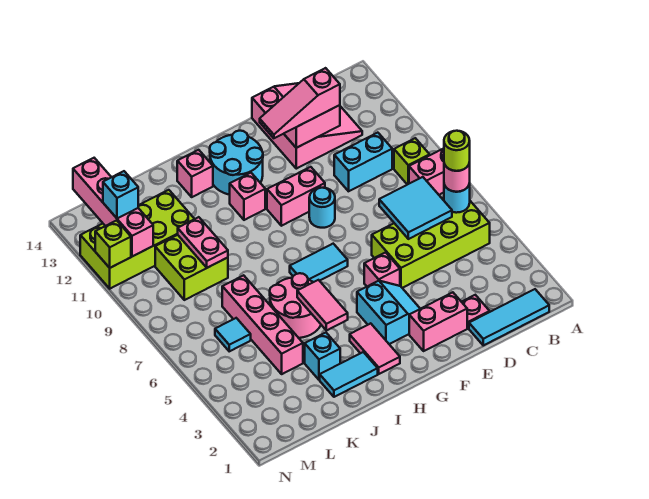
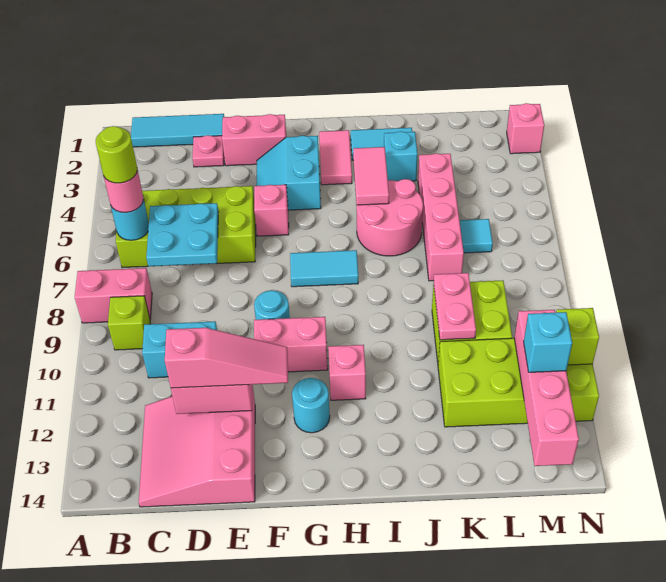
cyan tile C6:D7 level 2 -> cyan plate C6:D7 level 2
cyan round brick G12:H13 level 1 -> cyan round brick G12 level 1
pink brick I13 level 1 -> pink brick N2 level 1

